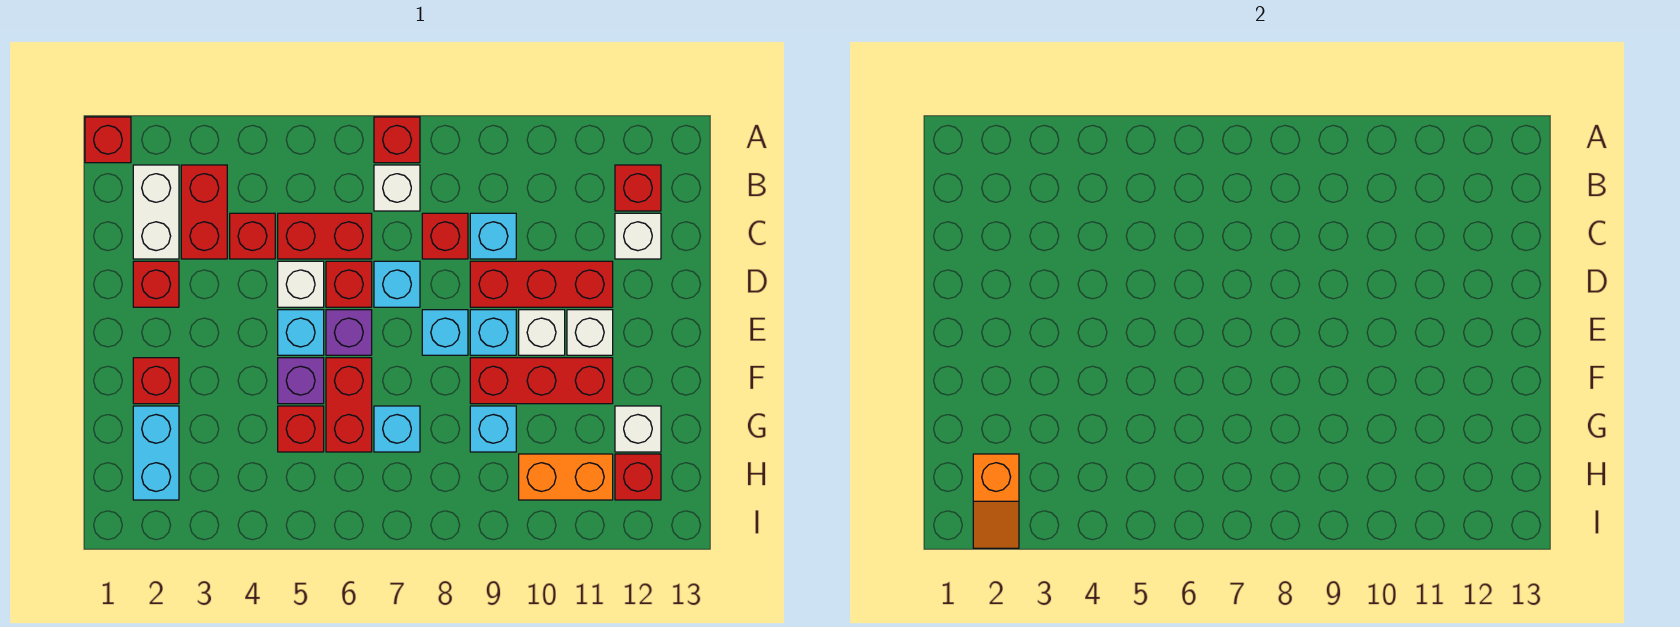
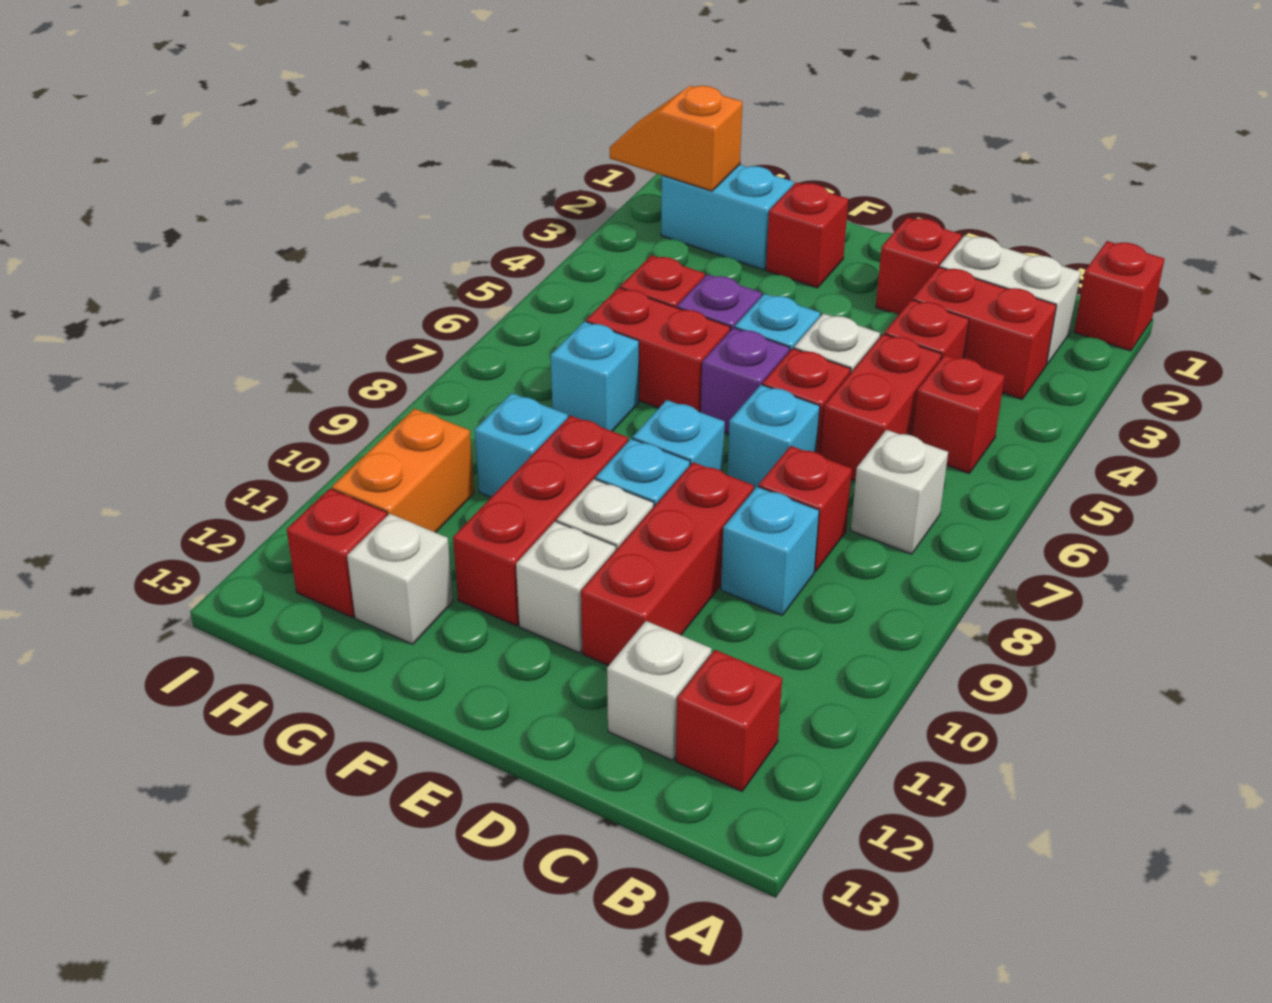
red brick A7 level 1 -> red brick B5 level 1

